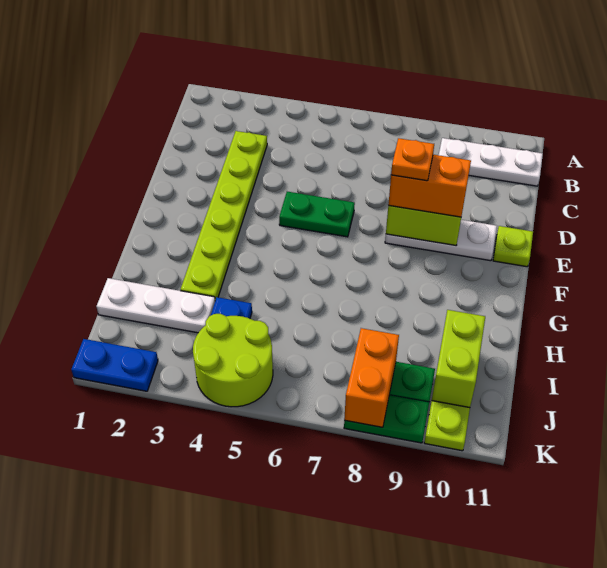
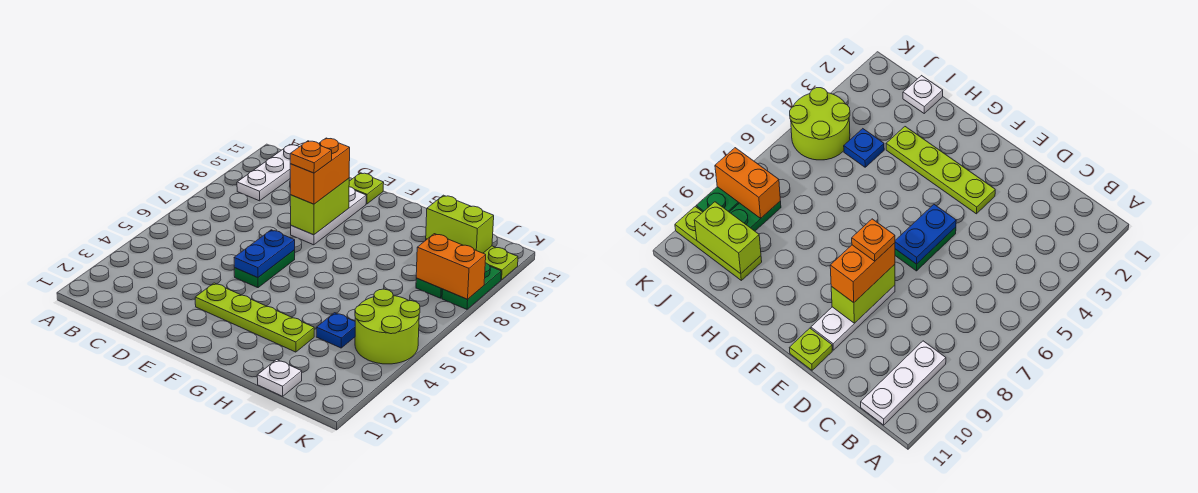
lime plate C3:H3 level 1 -> lime plate E3:H3 level 1
white plate I1:I3 level 1 -> white plate I1 level 1
blue plate K1:K2 level 1 -> blue plate E5:E6 level 2

